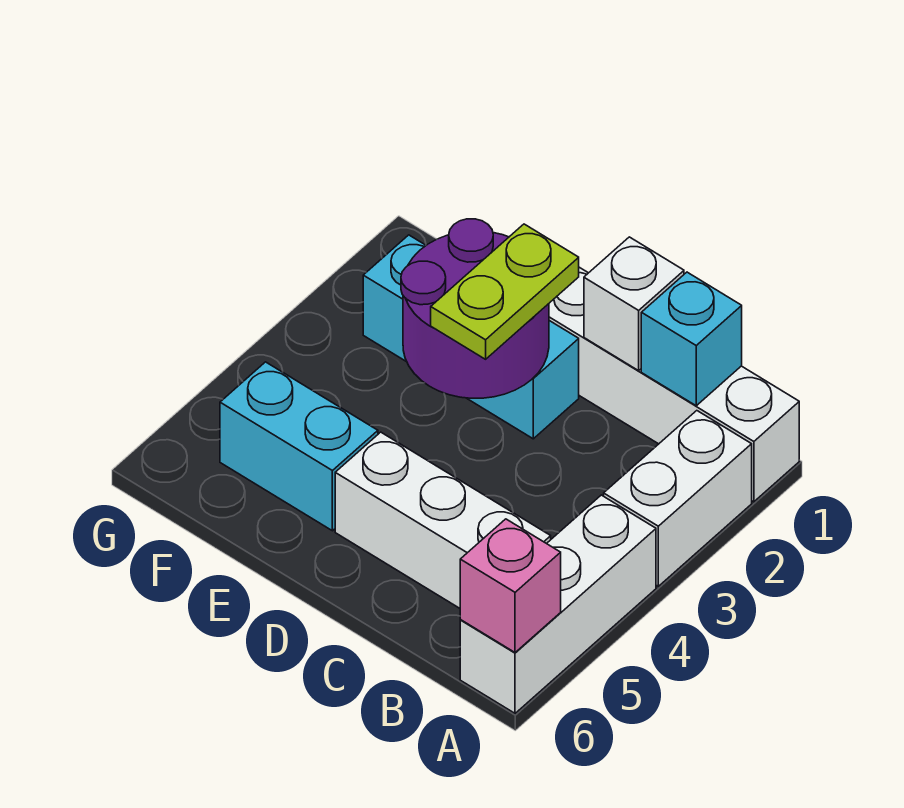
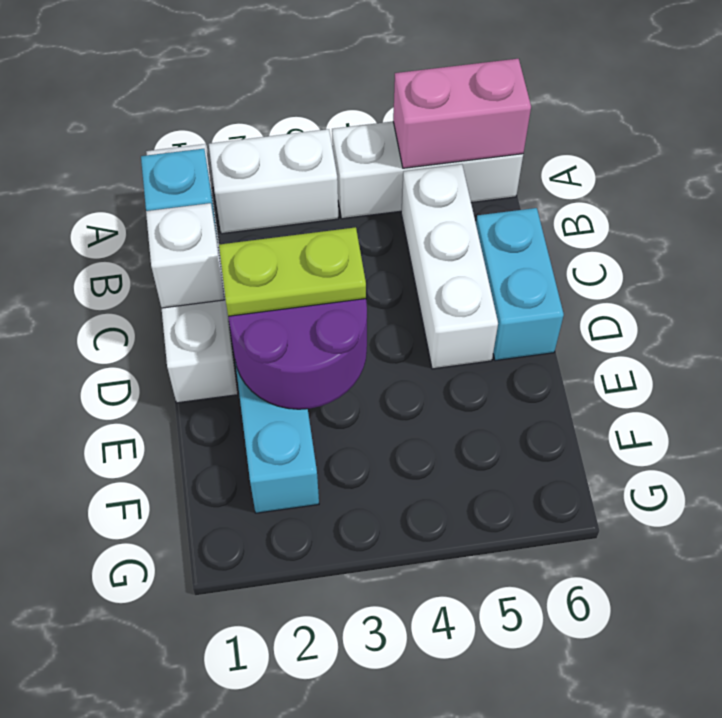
pink brick A6 level 2 -> pink brick A5:A6 level 2
cyan brick E5:F5 level 1 -> cyan brick C6:D6 level 1

